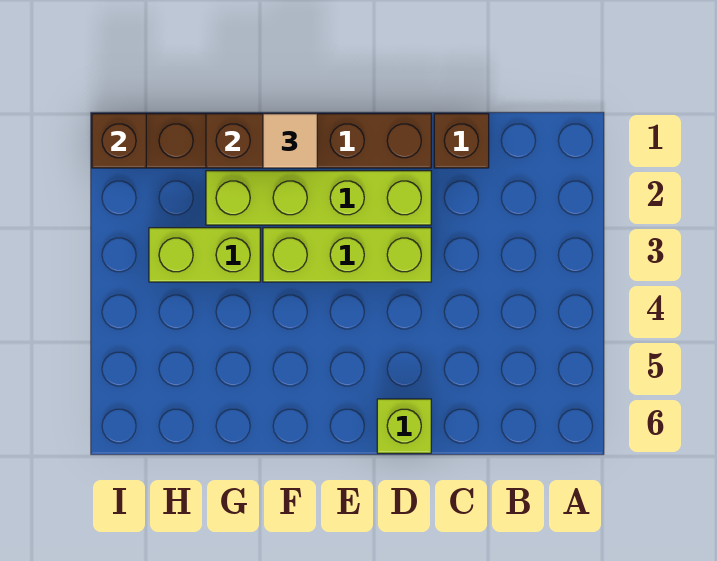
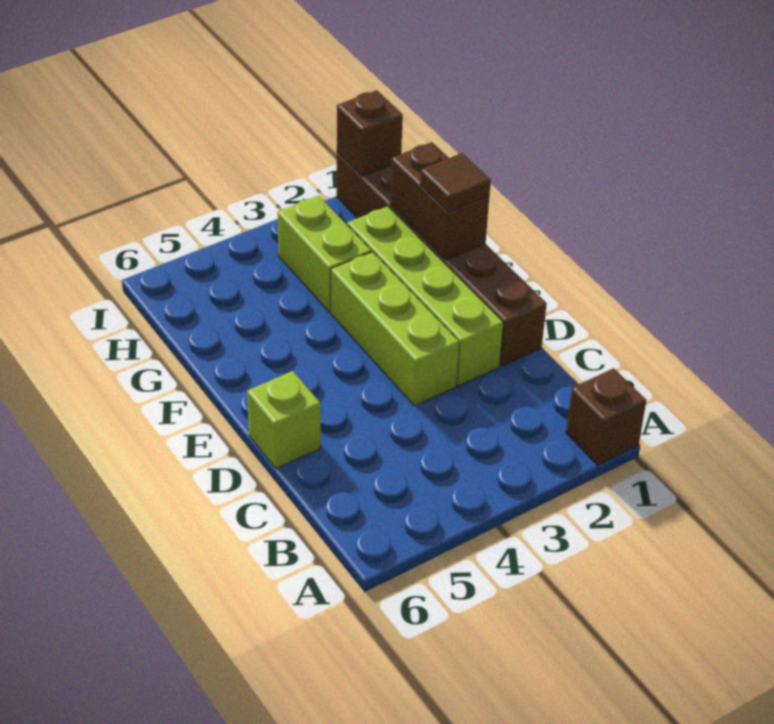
brown brick C1 level 1 -> brown brick A1 level 1
tan tile F1 level 3 -> brown tile F1 level 3

